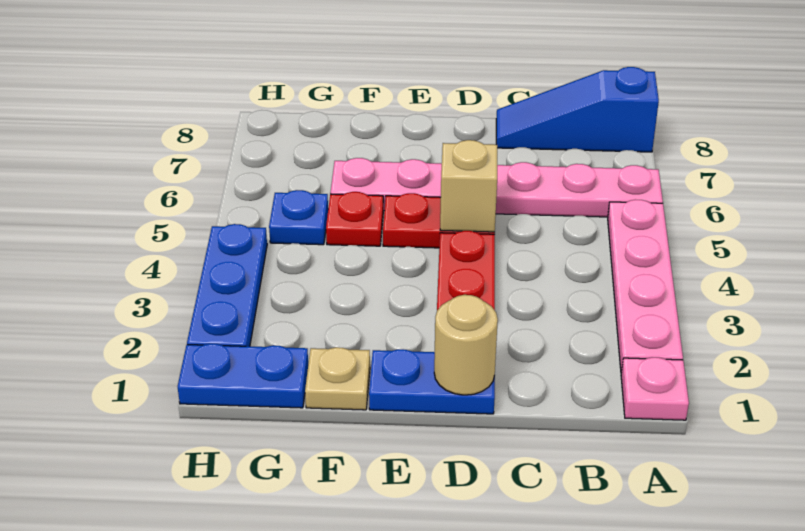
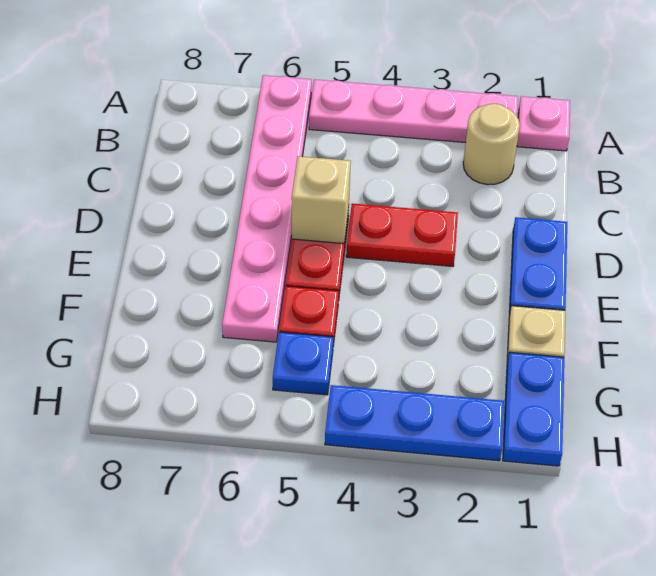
blue slope A8:C8 level 1 top A -> none
tan round brick D1 level 2 -> tan round brick B2 level 1

